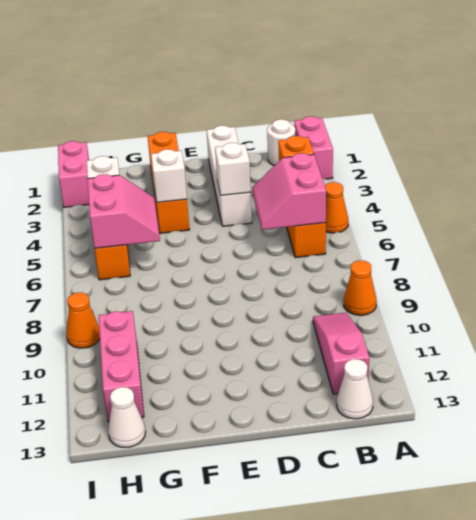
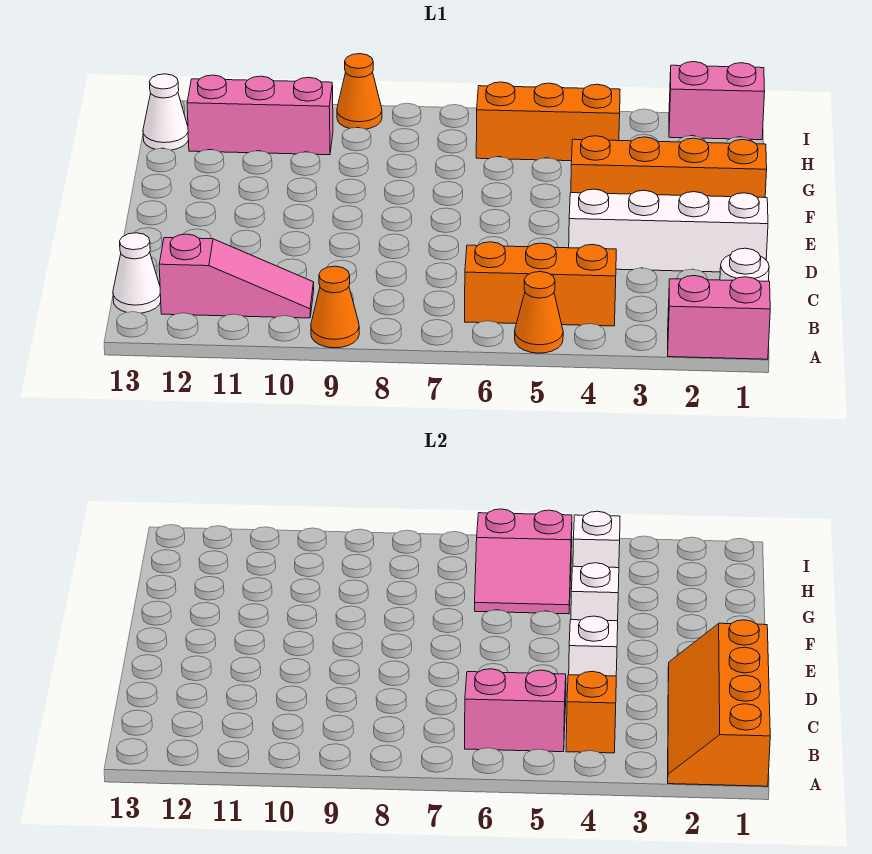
none -> orange slope A1:D2 level 2 top 1

